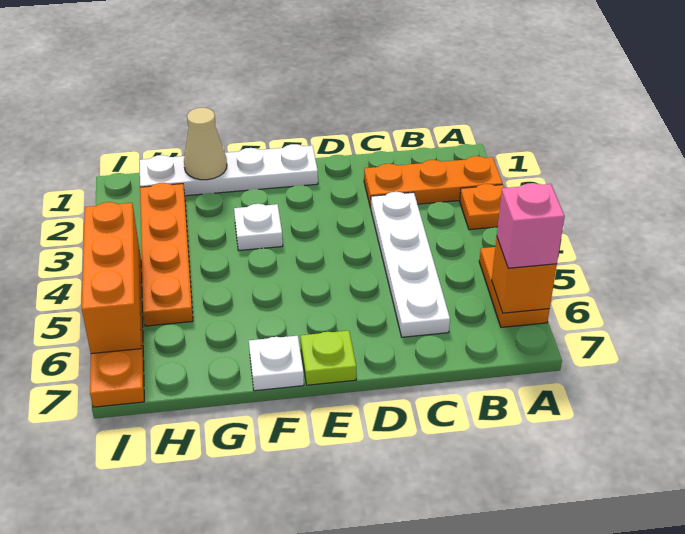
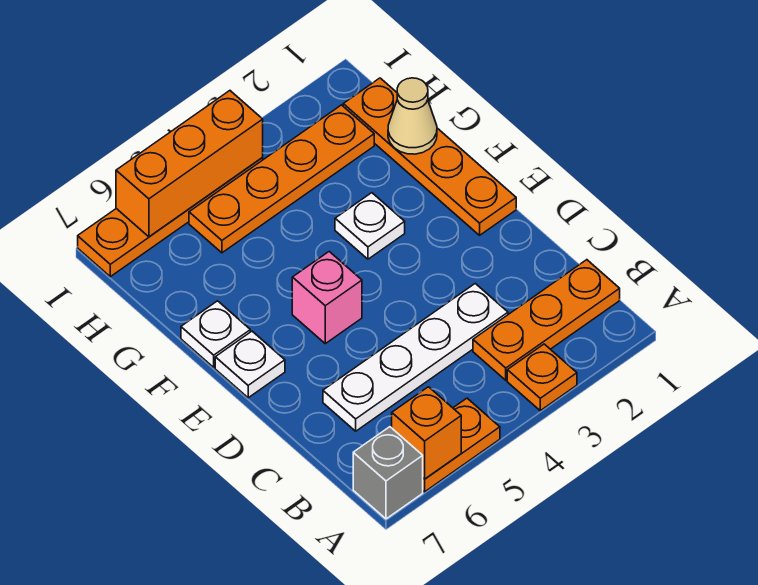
orange plate A2:C2 level 1 -> orange plate B1:B3 level 1
pink brick A6 level 3 -> pink brick E5 level 1
none -> grey brick A7 level 1
white plate E1:H1 level 1 -> orange plate E1:H1 level 1
lime plate E7 level 1 -> white plate E7 level 1

